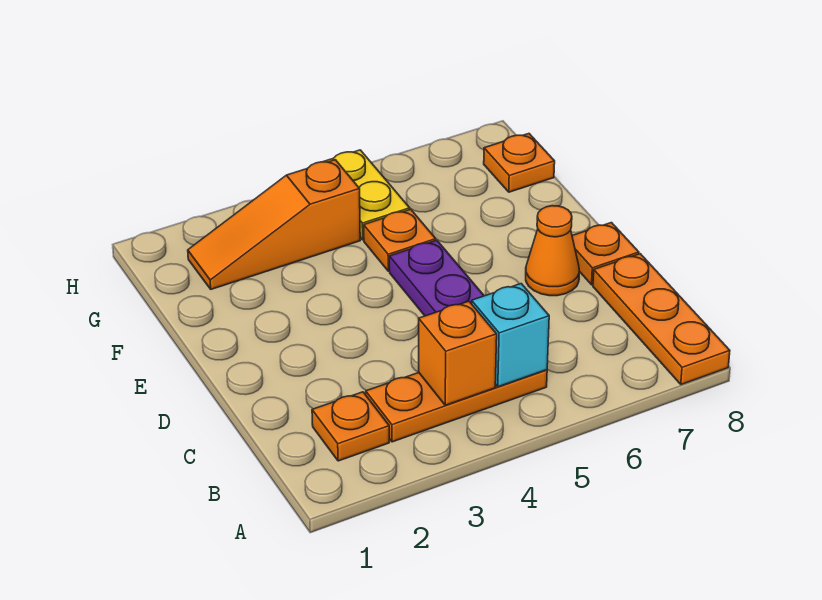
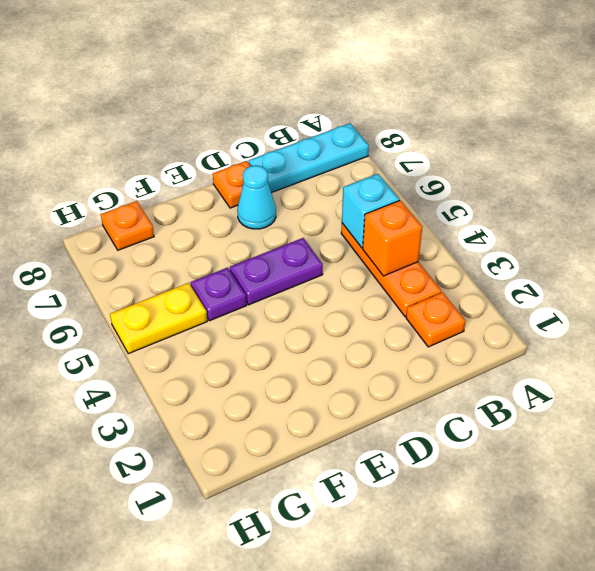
orange plate A8:C8 level 1 -> cyan plate A8:C8 level 1
orange cone D7 level 1 -> cyan cone D7 level 1
orange plate F5 level 1 -> purple plate F5 level 1
orange slope G2:G4 level 1 top 4 -> none

